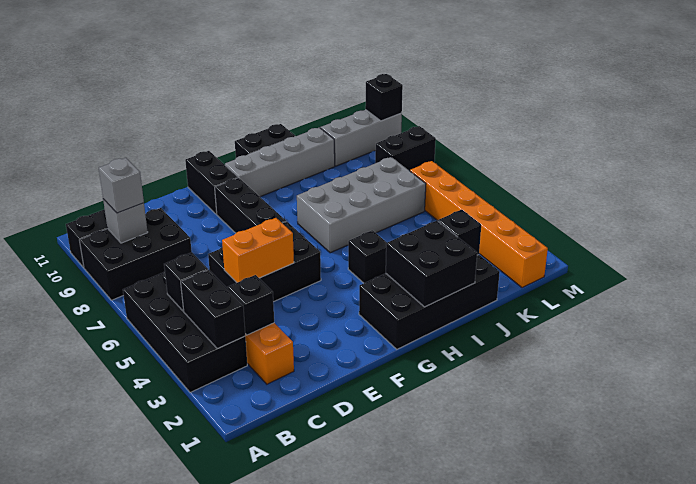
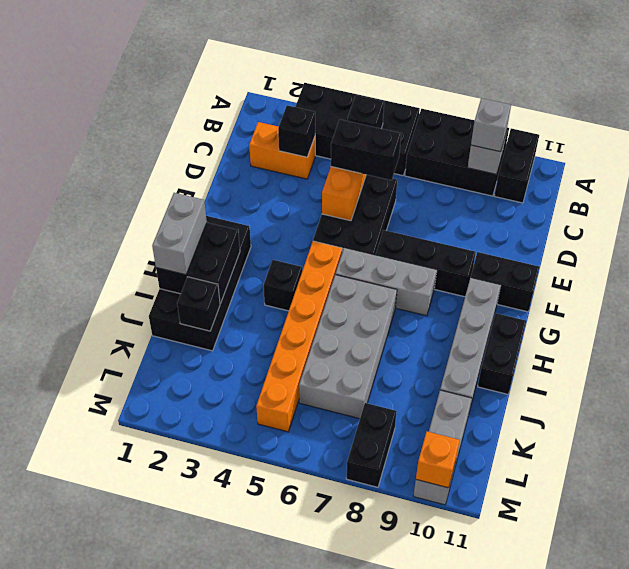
black brick A8:C9 level 1 -> black brick A7:B9 level 1
black brick B3:B4 level 2 -> black brick D5:D6 level 3
none -> grey brick G6:G8 level 1
none -> grey brick H1:I1 level 3
orange brick L1:L6 level 1 -> orange brick G5:L5 level 1
black brick M10 level 2 -> orange brick M10 level 2

